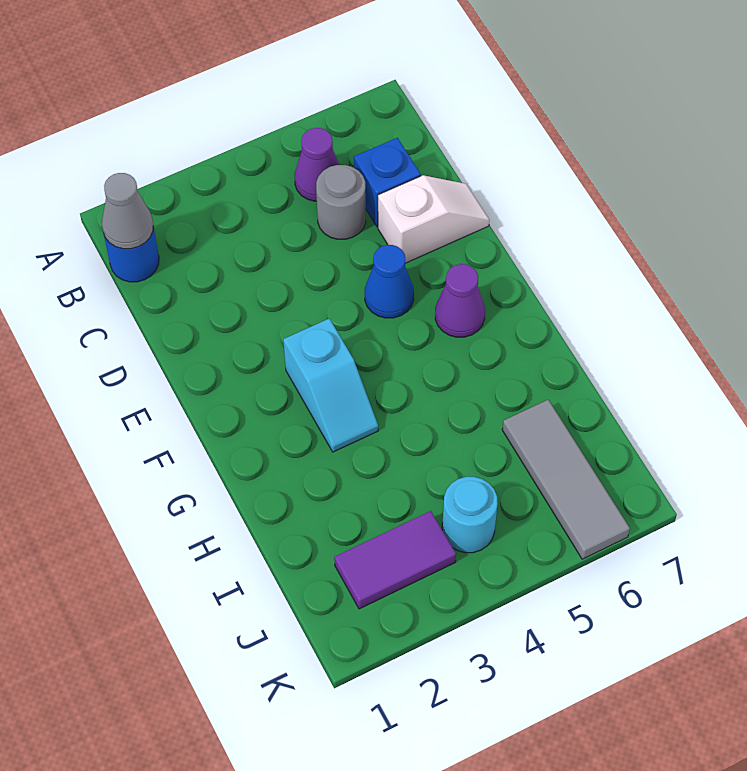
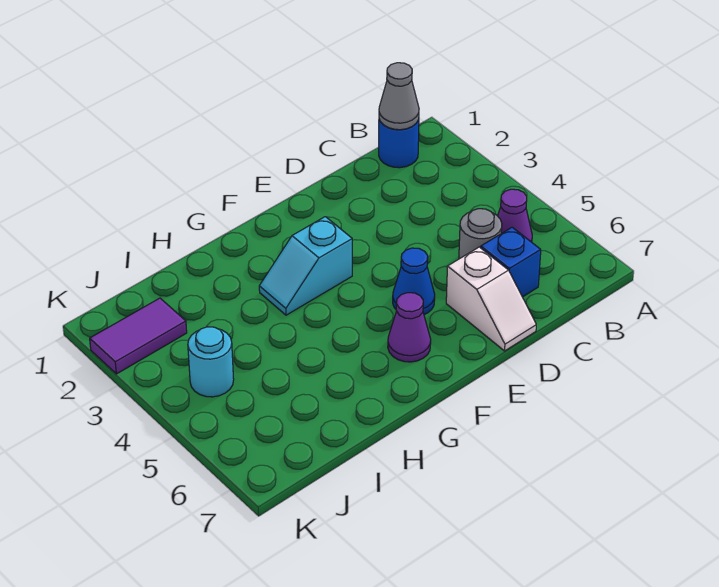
grey tile I6:K6 level 1 -> none
purple tile J2:J3 level 1 -> purple tile J2:K2 level 1

